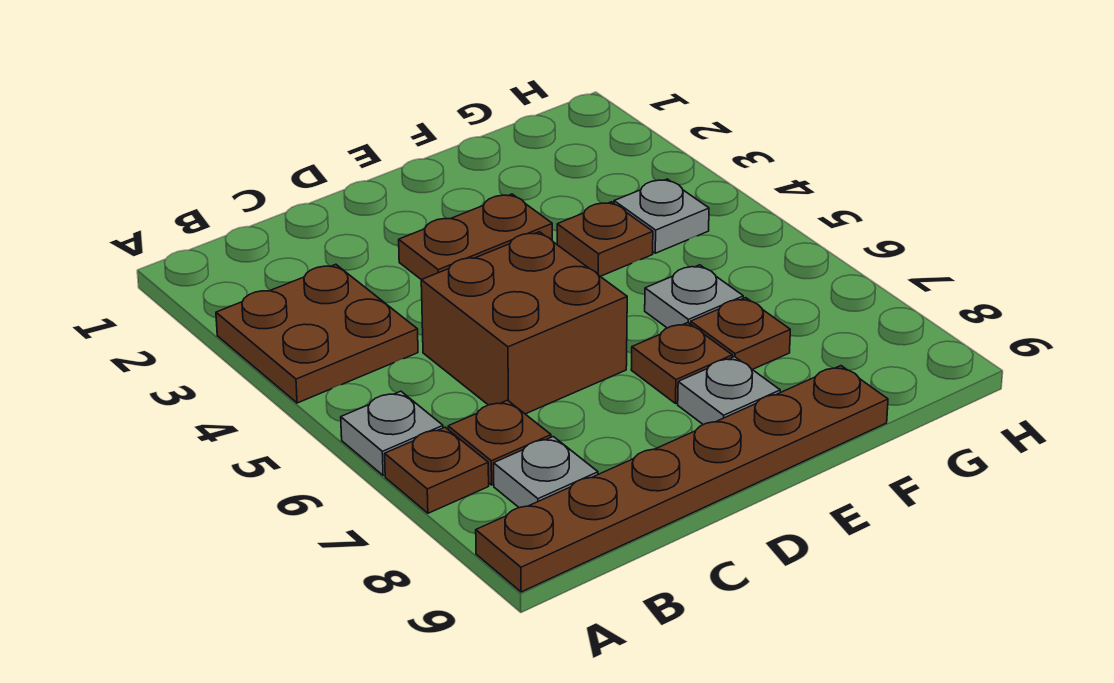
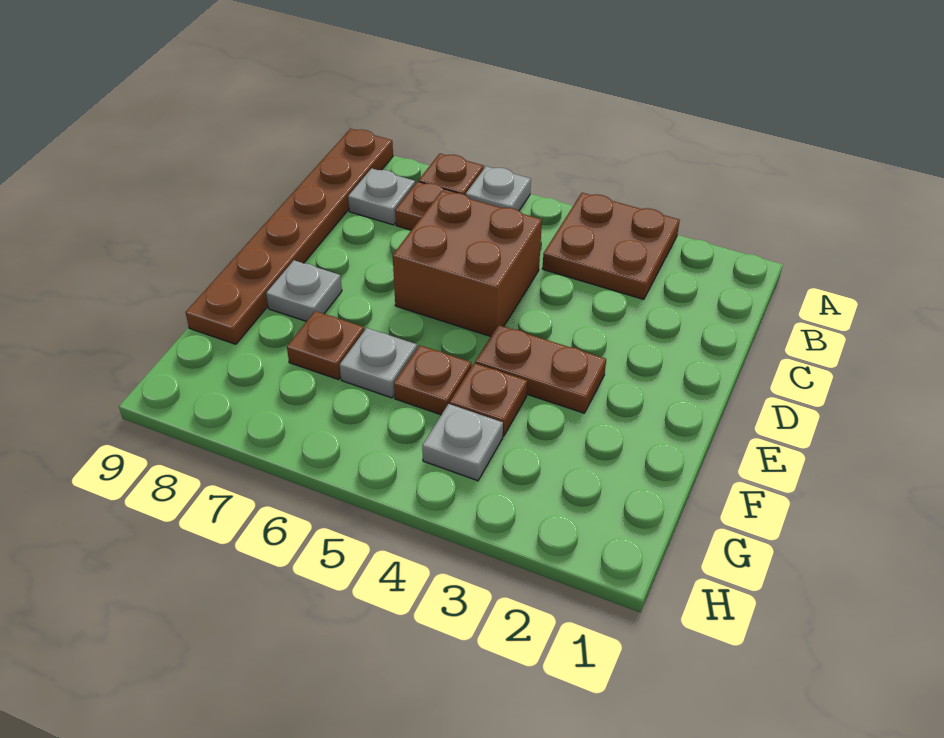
brown plate D3:E3 level 1 -> brown plate E3:E4 level 1
brown plate E7 level 1 -> brown plate F5 level 1

